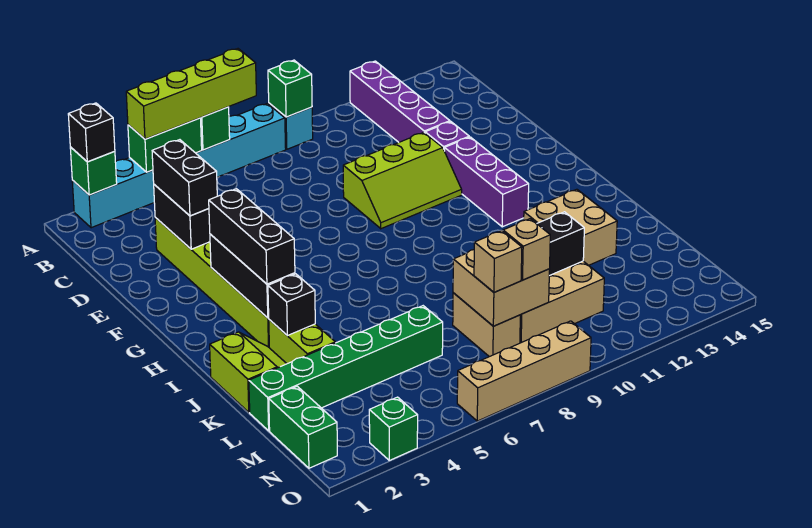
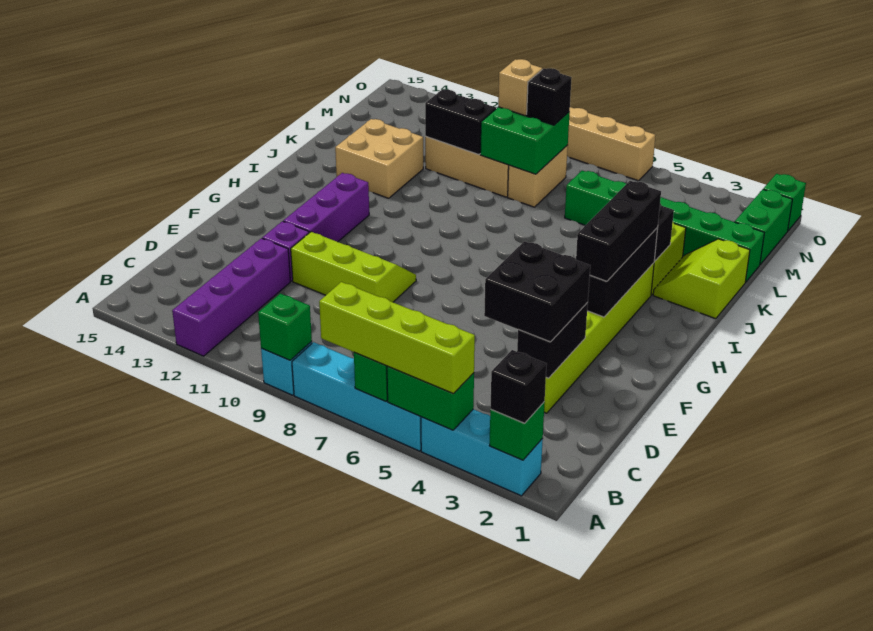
black brick D3:E3 level 3 -> black brick D3:E4 level 3
tan brick L8:M9 level 2 -> green brick L8:M9 level 2
tan brick M8 level 3 -> black brick M8 level 3
green brick O3 level 1 -> green brick O1 level 1

